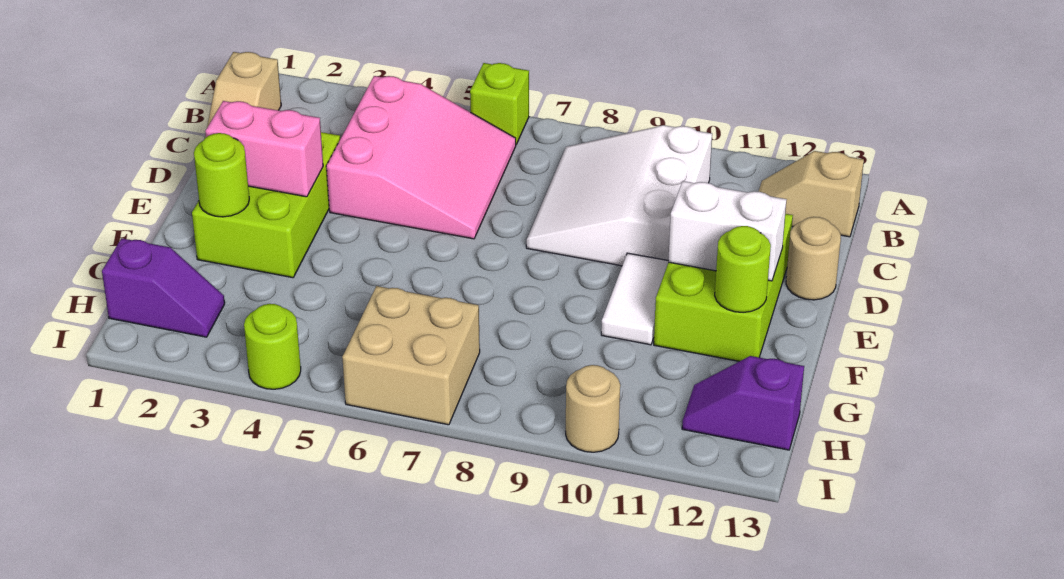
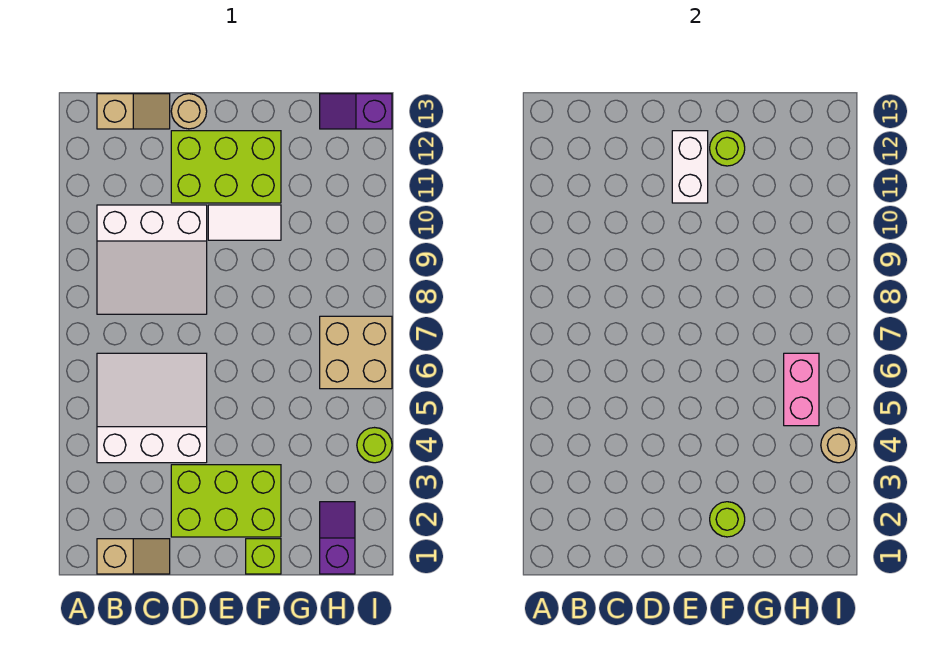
lime brick A6 level 1 -> lime brick F1 level 1
pink slope B4:D6 level 1 top 4 -> white slope B4:D6 level 1 top 4
tan slope B12:B13 level 1 top 13 -> tan slope B13:C13 level 1 top B
pink brick E2:E3 level 2 -> pink brick H5:H6 level 2
purple slope H12:H13 level 1 top 13 -> purple slope H13:I13 level 1 top I
tan round brick I10 level 1 -> tan round brick I4 level 2

